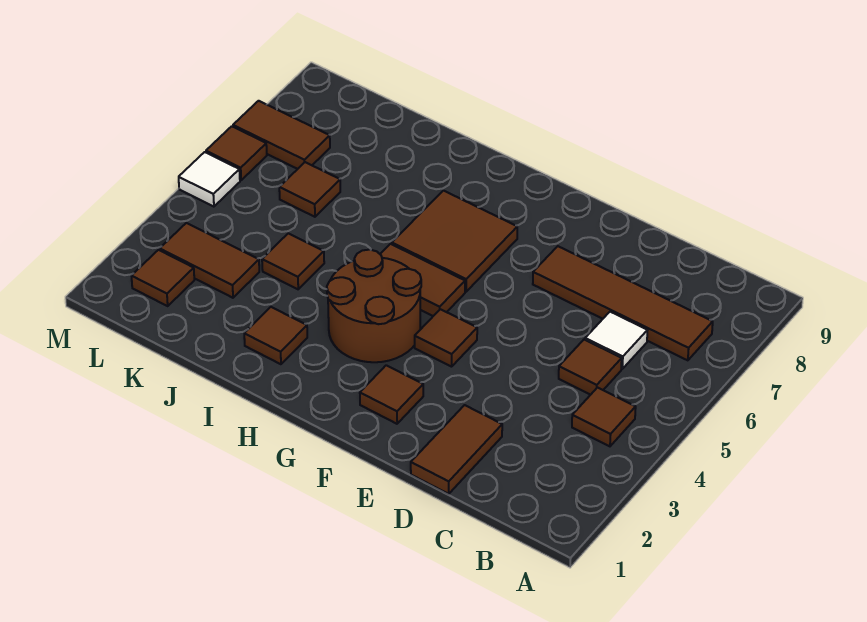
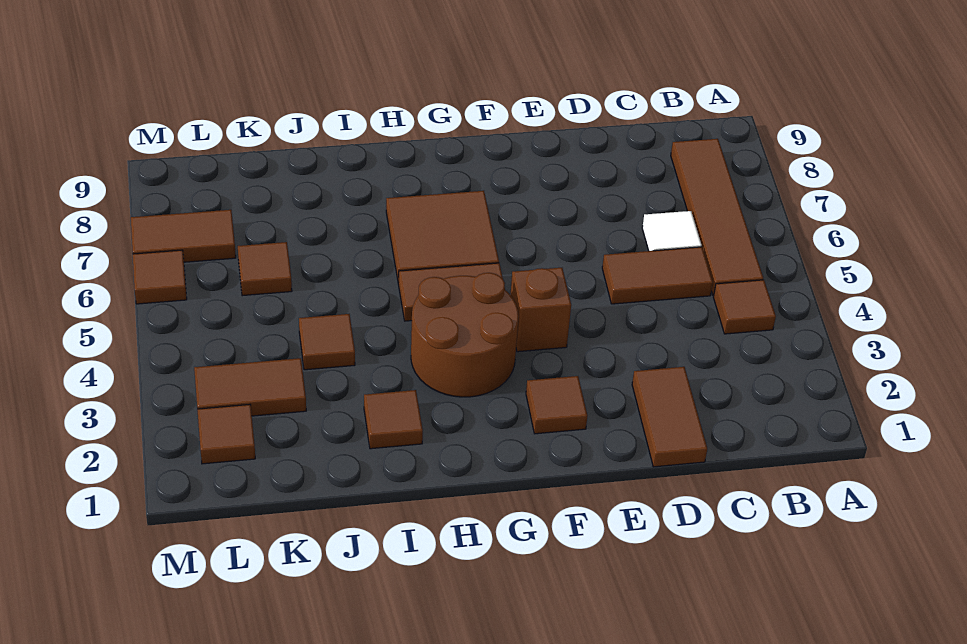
brown tile B7:E7 level 1 -> brown tile B5:B8 level 1
brown tile C5 level 1 -> brown tile C5:D5 level 1
brown tile F4 level 1 -> brown brick F4 level 1
white tile M5 level 1 -> none

